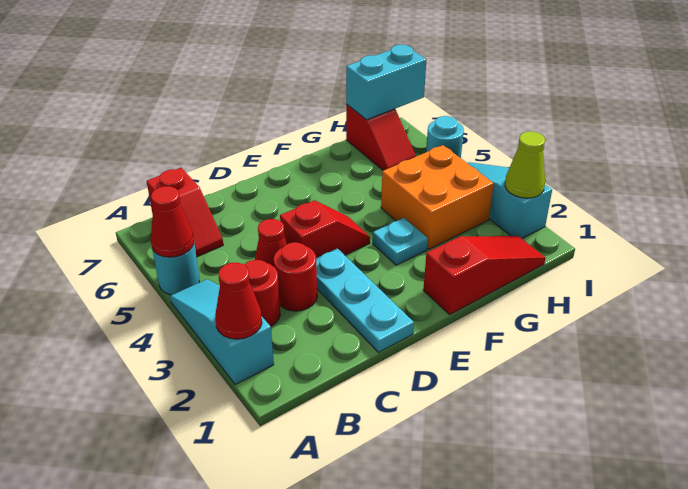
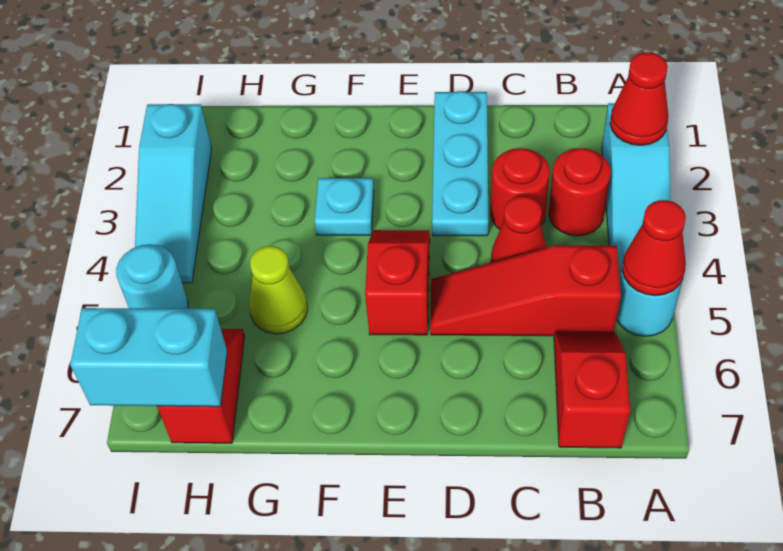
red slope D4:E4 level 1 top D -> red slope E4:E5 level 1 top 5
red slope F1:H1 level 1 top F -> red slope B5:D5 level 1 top B
orange brick G3:H4 level 1 -> none
lime cone I2 level 2 -> lime cone G5 level 1

